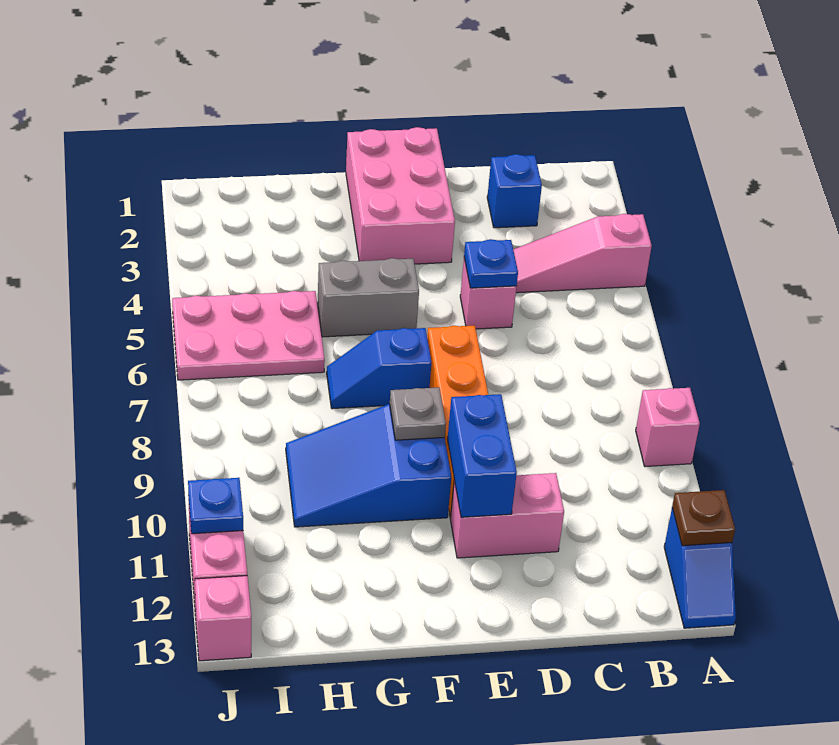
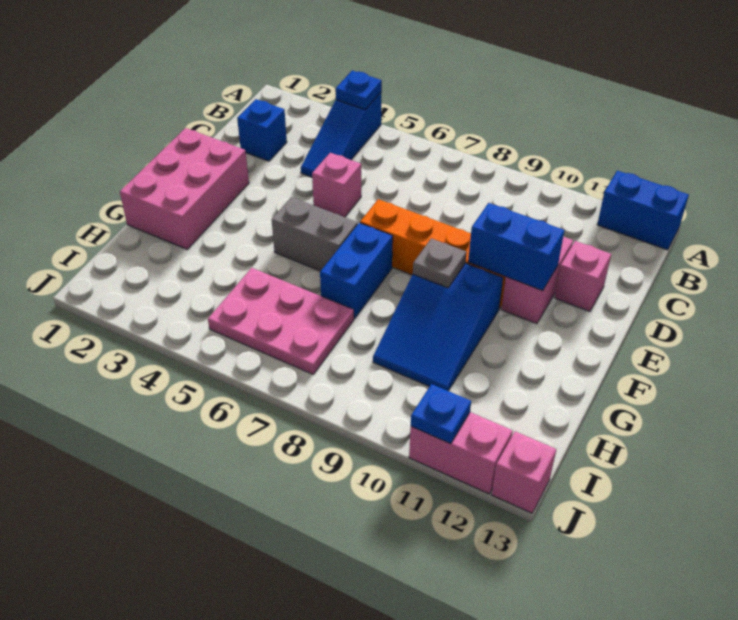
pink slope A4:C4 level 1 top A -> blue slope A4:C4 level 1 top A
pink brick A9 level 1 -> pink brick D12 level 1
blue slope A12:A13 level 1 top 12 -> blue brick A12:A13 level 1
brown plate A12 level 2 -> none
blue plate D5 level 2 -> blue plate A4 level 2
pink brick E1:F3 level 1 -> pink brick E1:G2 level 1
grey brick F5:G5 level 1 -> grey brick F5:F6 level 1
blue slope F7:G7 level 1 top F -> blue brick F7:G7 level 1
pink plate H5:J6 level 1 -> pink plate H5:I7 level 1

